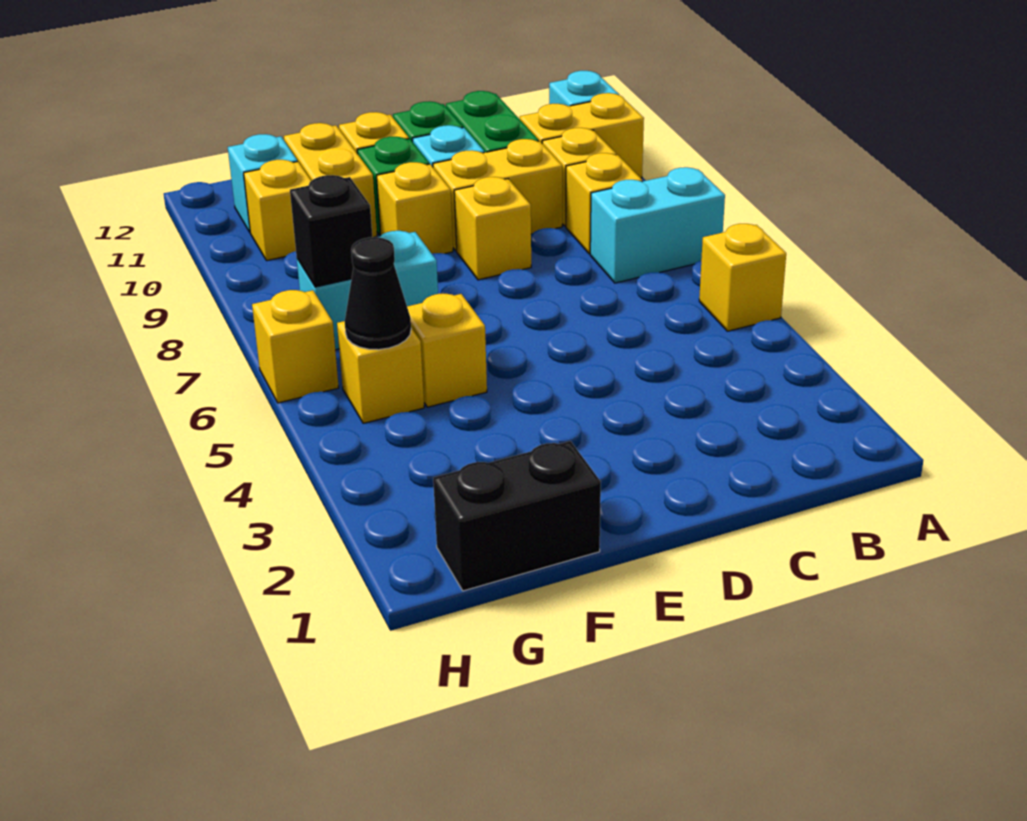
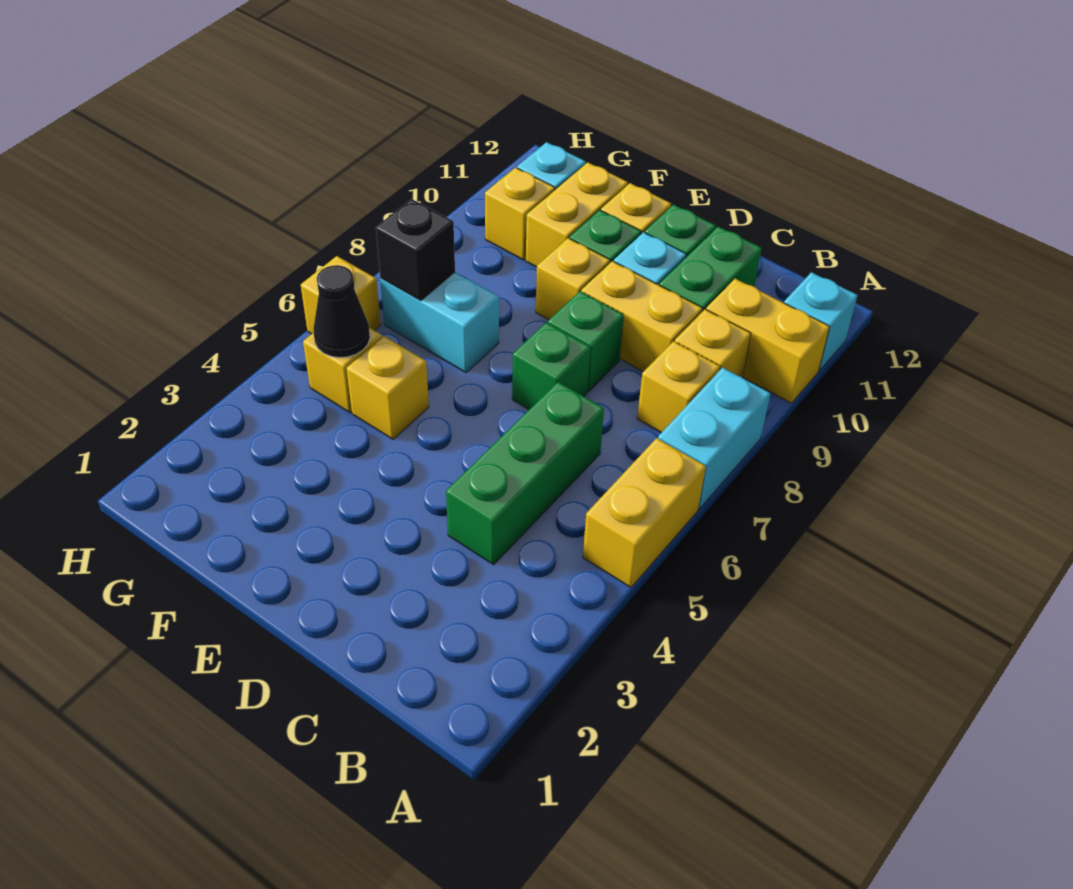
yellow brick A5 level 1 -> yellow brick A5:A6 level 1
cyan brick A7:B7 level 1 -> cyan brick A7:A8 level 1
none -> green brick C4:C6 level 1
none -> green brick D7 level 1
yellow brick D8 level 1 -> green brick D8 level 1
black brick F1:G1 level 1 -> none

